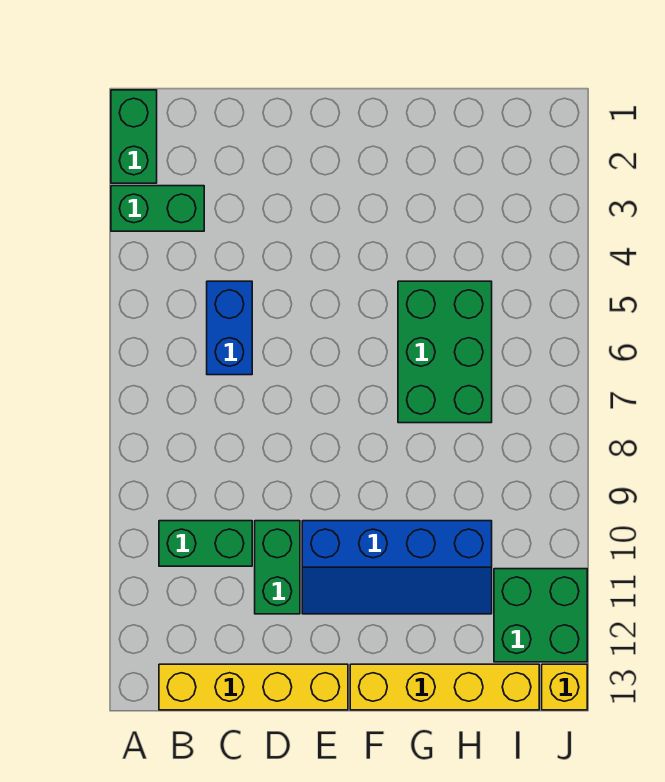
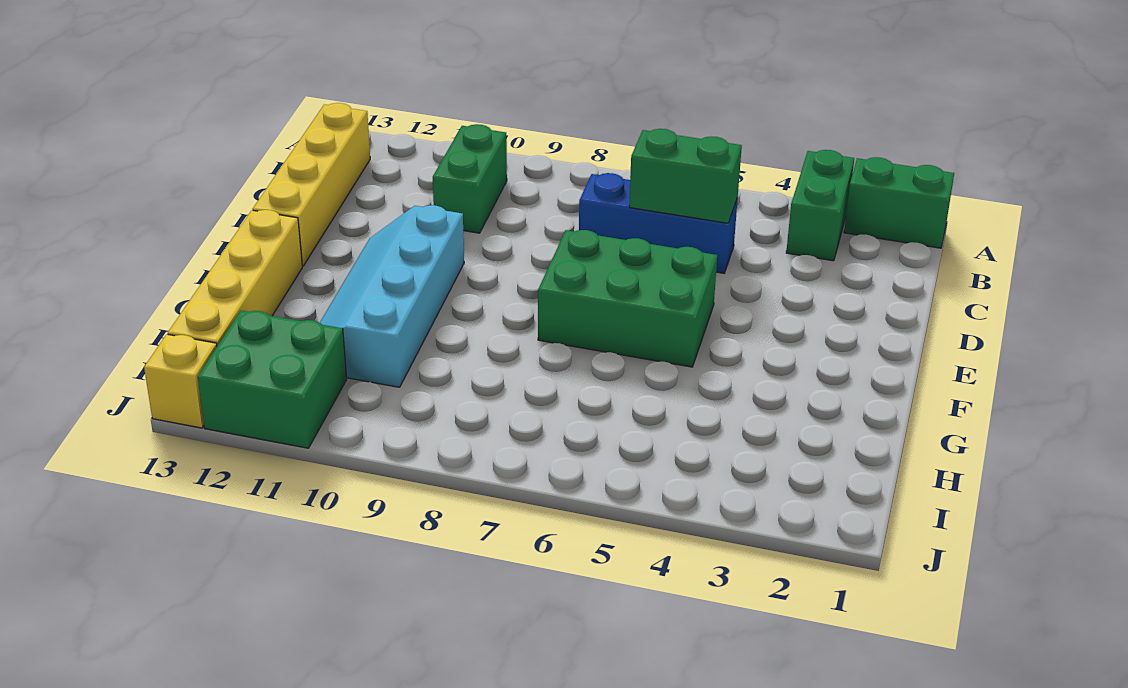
blue brick C5:C6 level 1 -> blue brick C5:C7 level 1
green brick D10:D11 level 1 -> green brick C5:C6 level 2
blue slope E10:H11 level 1 top 10 -> cyan slope E10:H11 level 1 top 10
green brick G5:H7 level 1 -> green brick E5:F7 level 1

